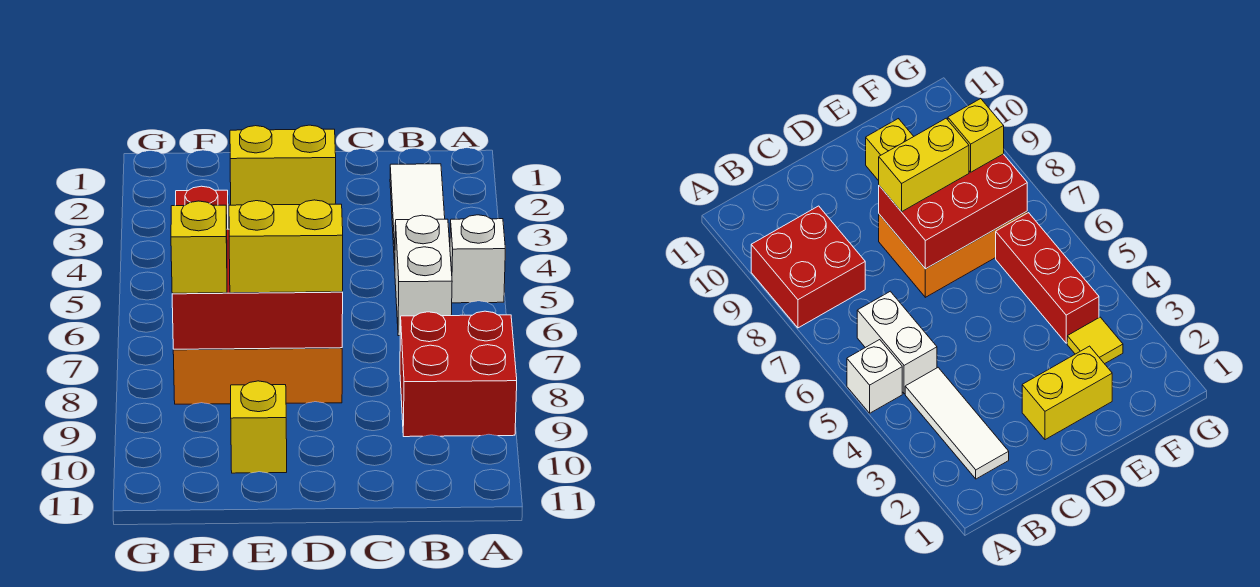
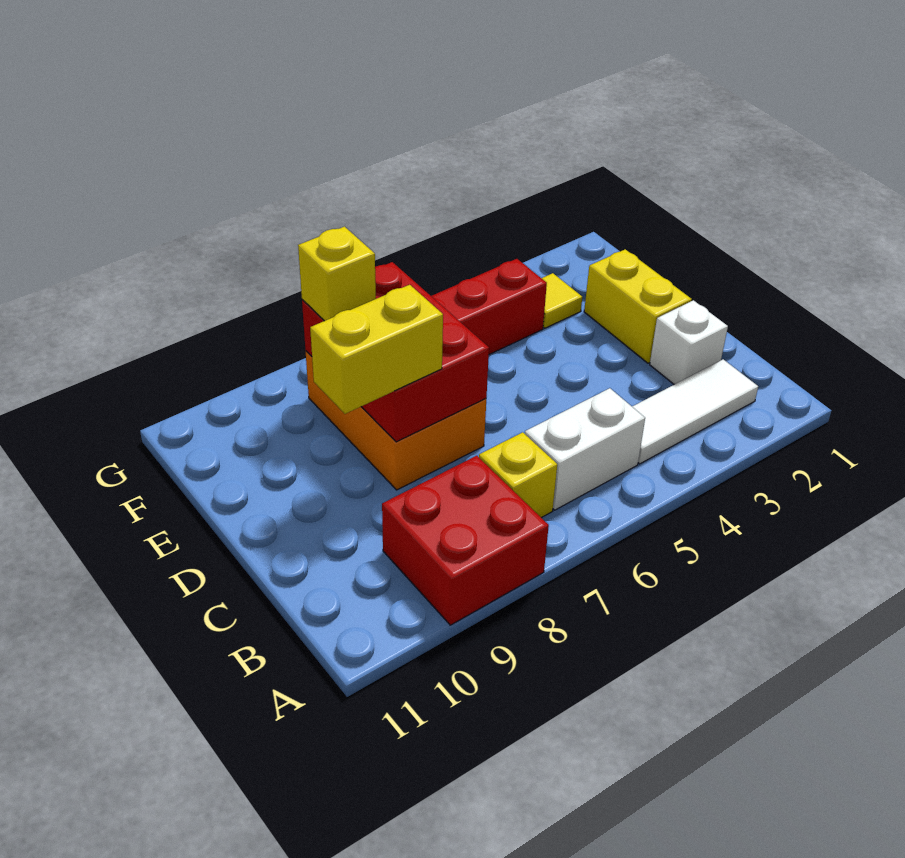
white brick A5 level 1 -> white brick C2 level 1
yellow brick D8:E8 level 3 -> yellow brick D8:D9 level 3
yellow brick E10 level 1 -> yellow brick B7 level 1

